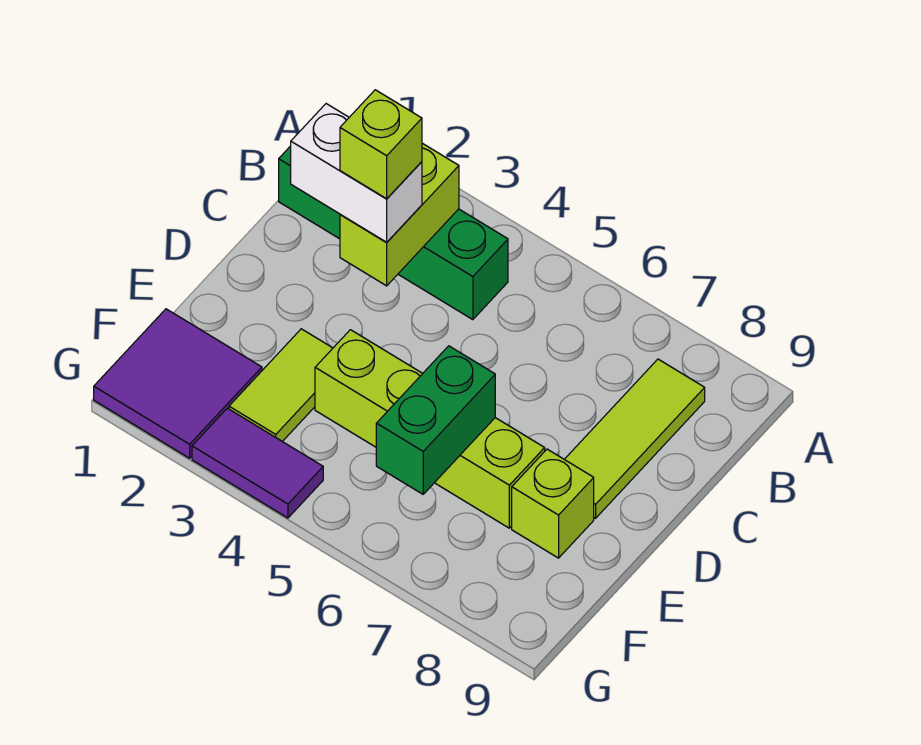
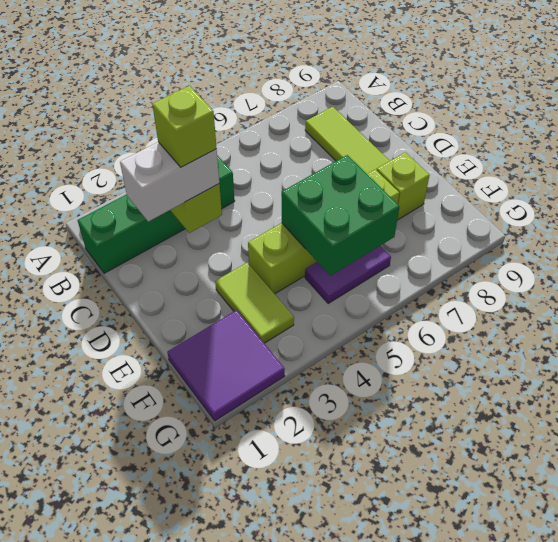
green brick E6:F6 level 2 -> green brick E5:F6 level 2
purple tile G3:G4 level 1 -> purple tile F5:F6 level 1

